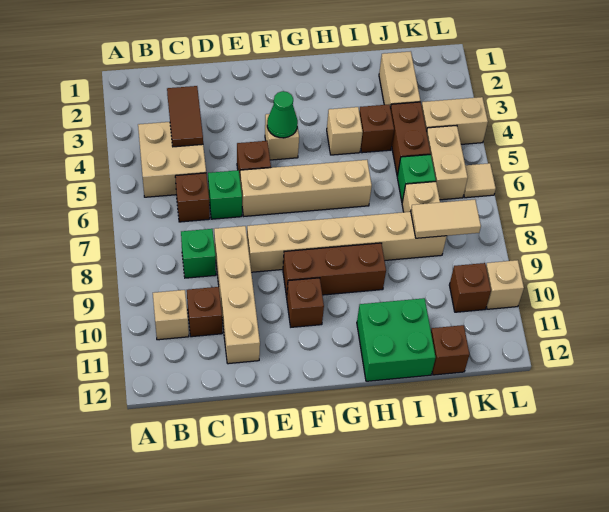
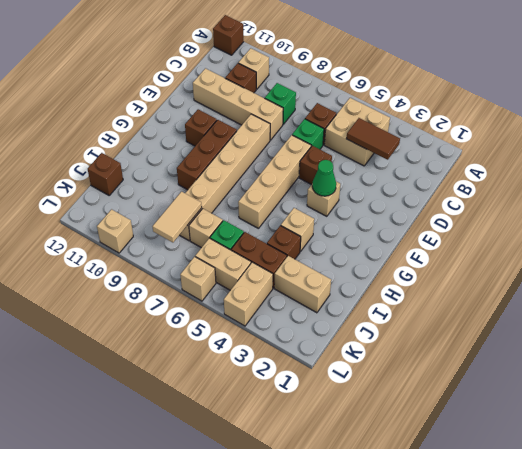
green brick H11:I12 level 1 -> none
brown brick K10 level 1 -> brown brick A12 level 1
tan tile L6 level 1 -> tan brick L6 level 1

